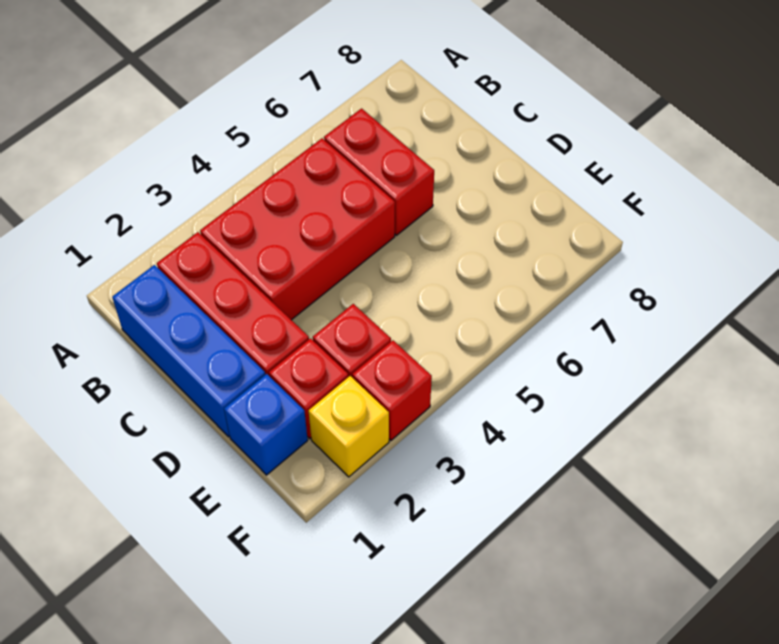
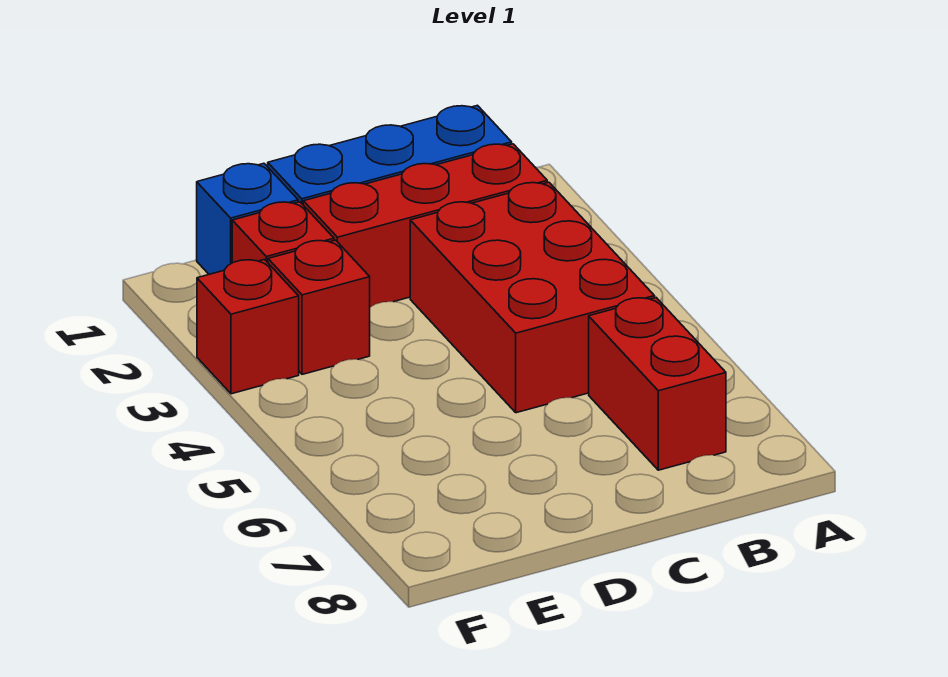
red brick B6:C6 level 1 -> red brick B6:B7 level 1
yellow brick F2 level 1 -> none

